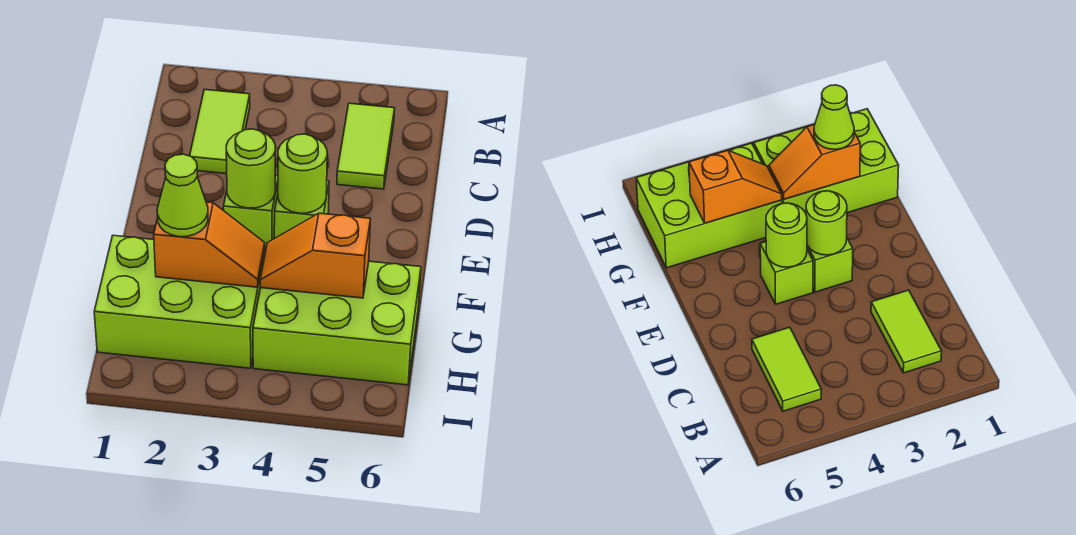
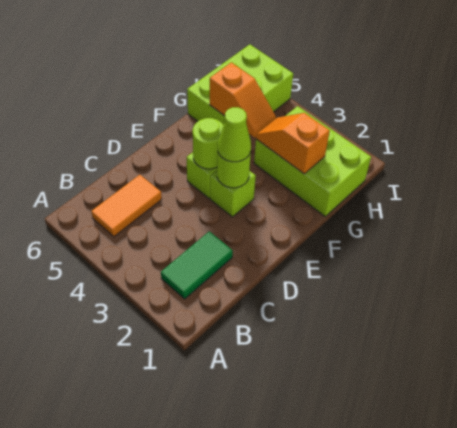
lime tile B2:C2 level 1 -> green tile B2:C2 level 1
lime tile B5:C5 level 1 -> orange tile B5:C5 level 1
lime cone G2 level 3 -> lime cone E3 level 3
lime brick G4:H6 level 1 -> lime brick G5:I6 level 1

